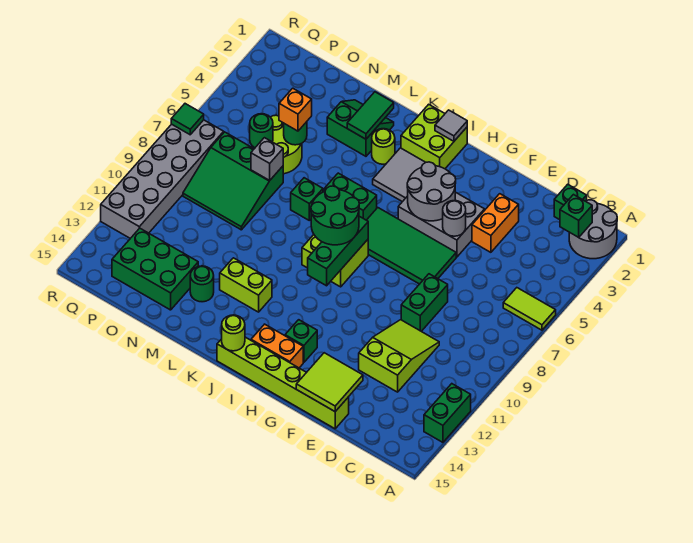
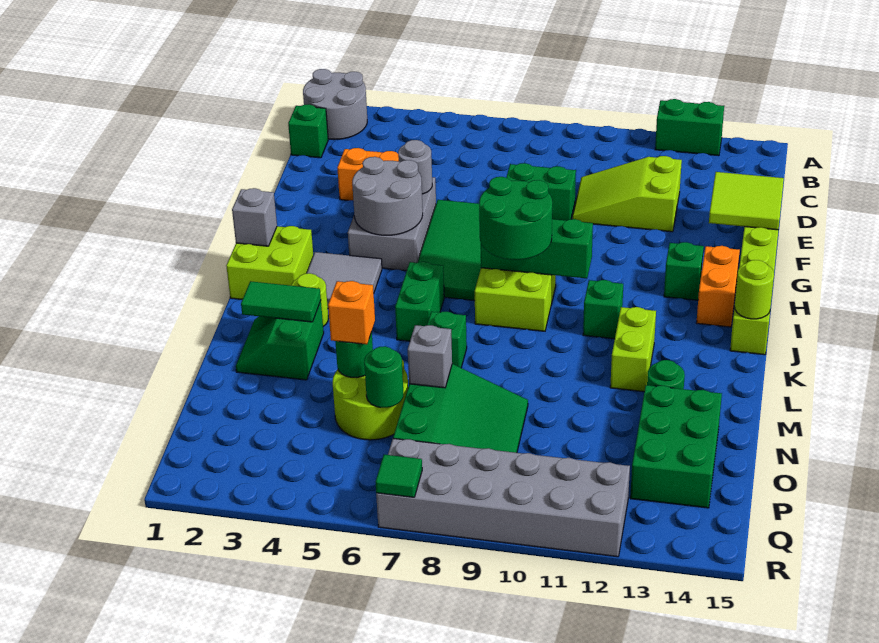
lime tile A6:B6 level 1 -> none
green brick B2 level 2 -> green brick J11 level 1
grey tile I1 level 2 -> grey brick I1 level 2

